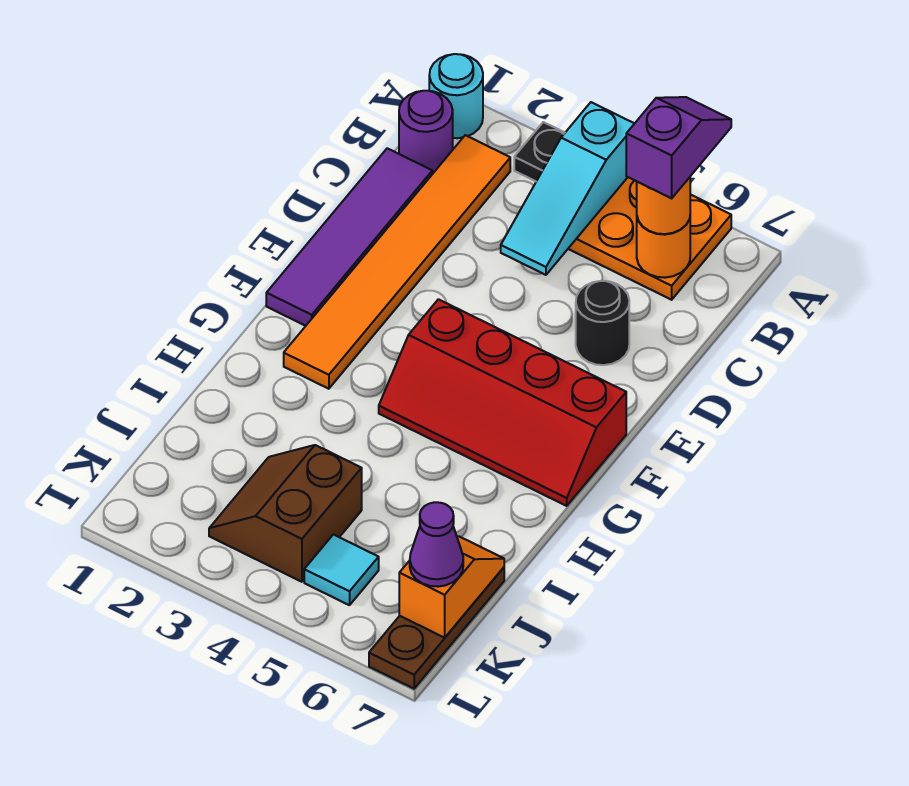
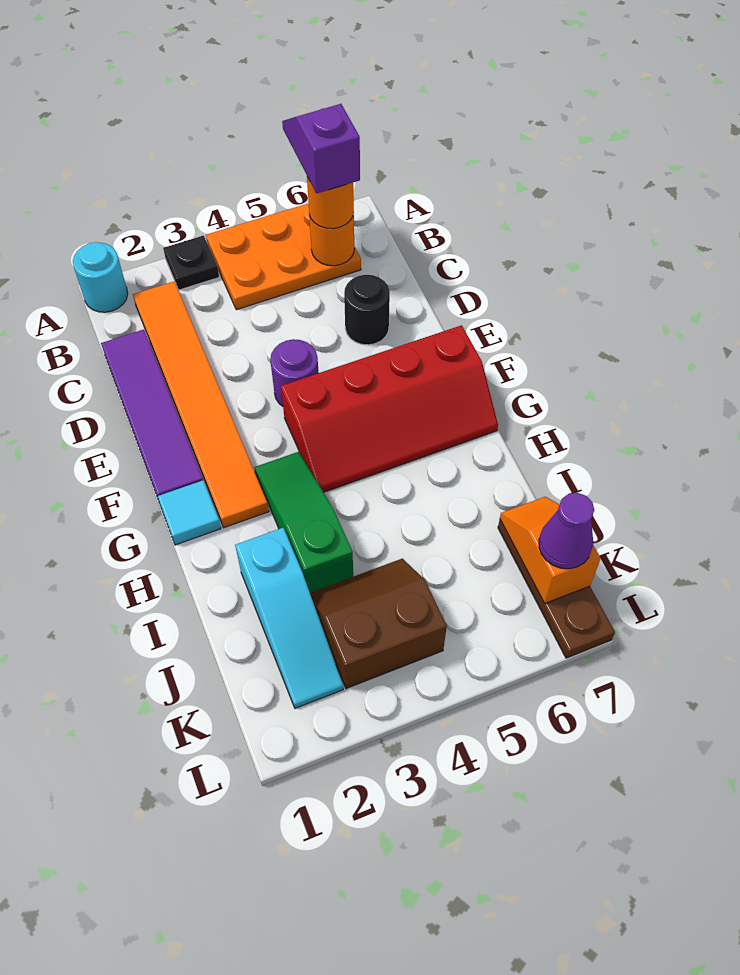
cyan slope A4:C4 level 2 top A -> cyan slope I2:K2 level 1 top I
purple round brick B1 level 1 -> purple round brick E4 level 1
none -> green slope G3:I3 level 1 top I
brown slope J3:K4 level 1 top 4 -> brown slope J3:K4 level 1 top K
cyan tile K5 level 1 -> cyan tile G1 level 1

